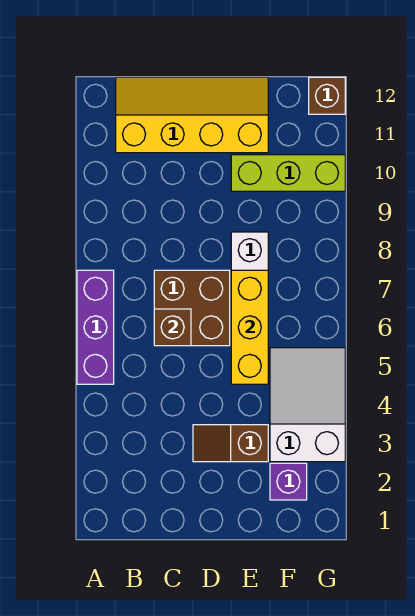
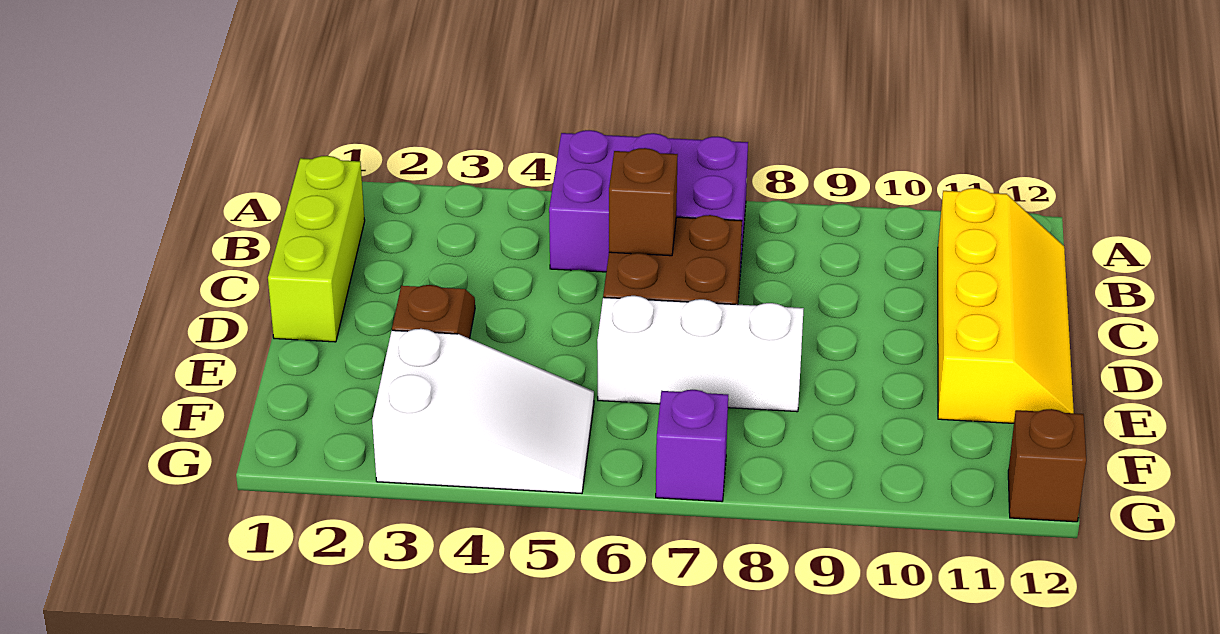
purple brick A5:A7 level 1 -> purple brick A5:B7 level 1
yellow brick E5:E7 level 2 -> none
lime brick E10:G10 level 1 -> lime brick B1:D1 level 1
purple brick F2 level 1 -> purple brick G7 level 1

